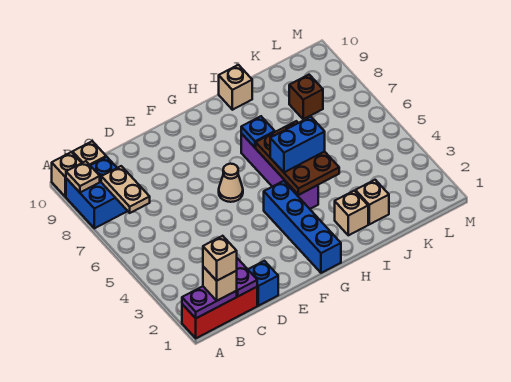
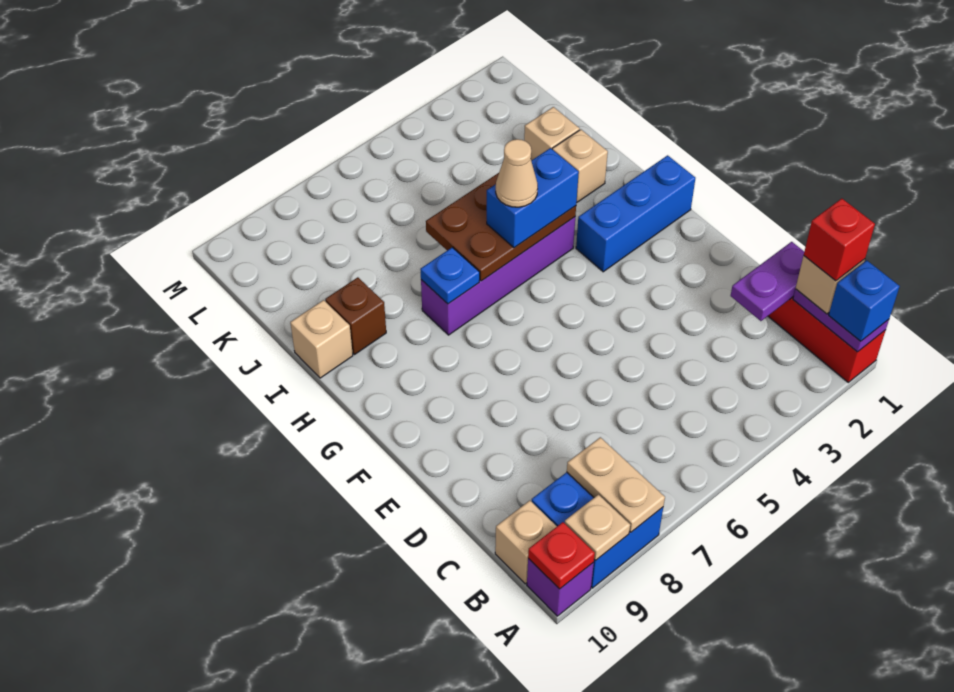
tan brick A10 level 1 -> purple brick A10 level 1
none -> red plate A10 level 2
tan brick B1 level 4 -> red brick B1 level 4
tan plate B7:B8 level 2 -> tan plate A8:B8 level 2
blue brick D1 level 1 -> blue brick A1 level 3
tan cone F6 level 1 -> tan cone H5 level 4
blue brick G1:G4 level 1 -> blue brick G1:G3 level 1
blue brick H5:I5 level 3 -> blue brick H4:H5 level 3
brown brick K8 level 1 -> brown brick I9 level 1

